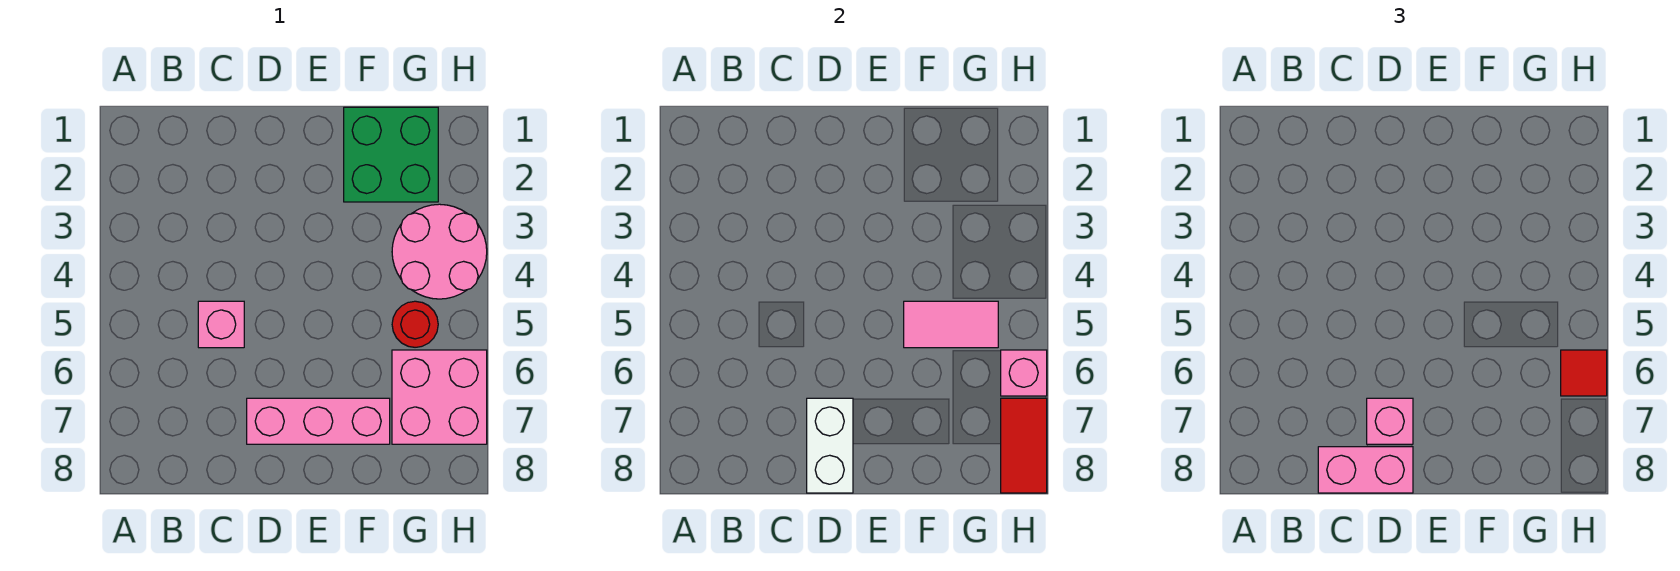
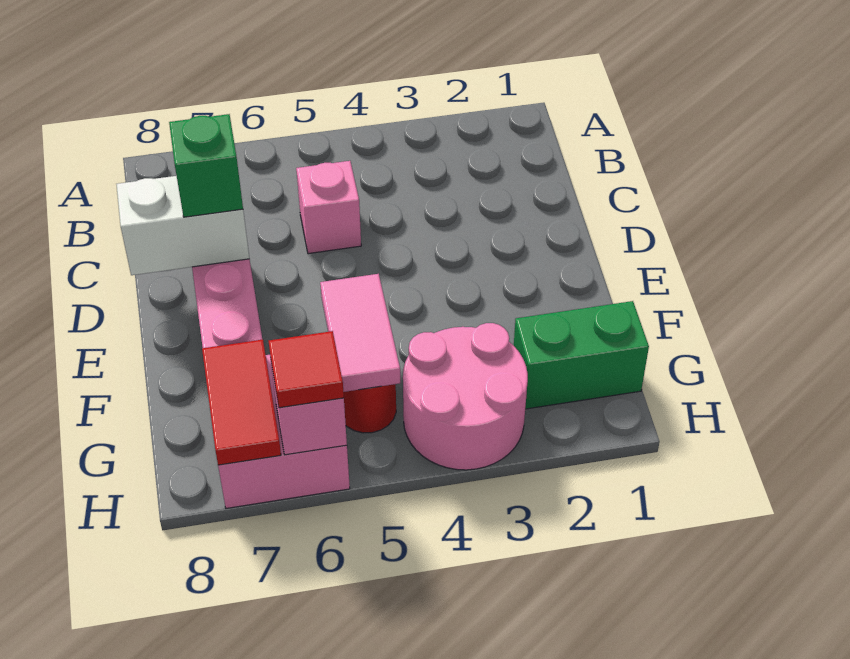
pink brick C8:D8 level 3 -> none
pink brick D7 level 3 -> green brick D7 level 3
green brick F1:G2 level 1 -> green brick G1:G2 level 1
red tile H7:H8 level 2 -> red tile G7:H7 level 2

